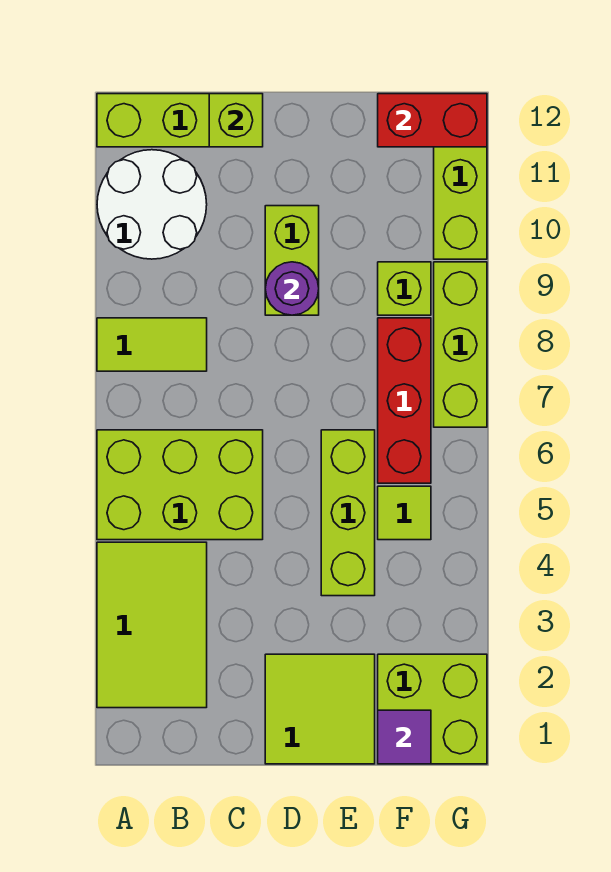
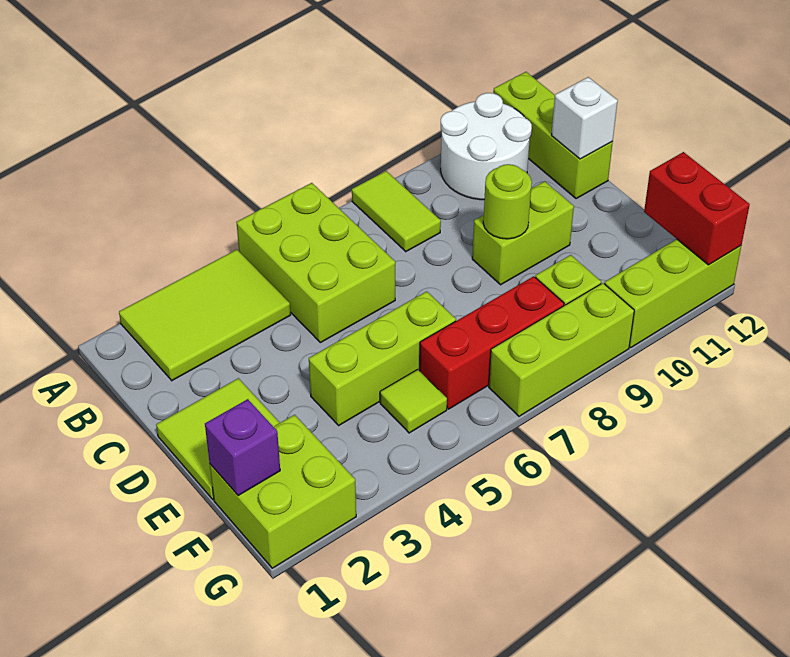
lime brick C12 level 2 -> white brick C12 level 2
purple round brick D9 level 2 -> lime round brick D9 level 2
purple tile F1 level 2 -> purple brick F1 level 2

